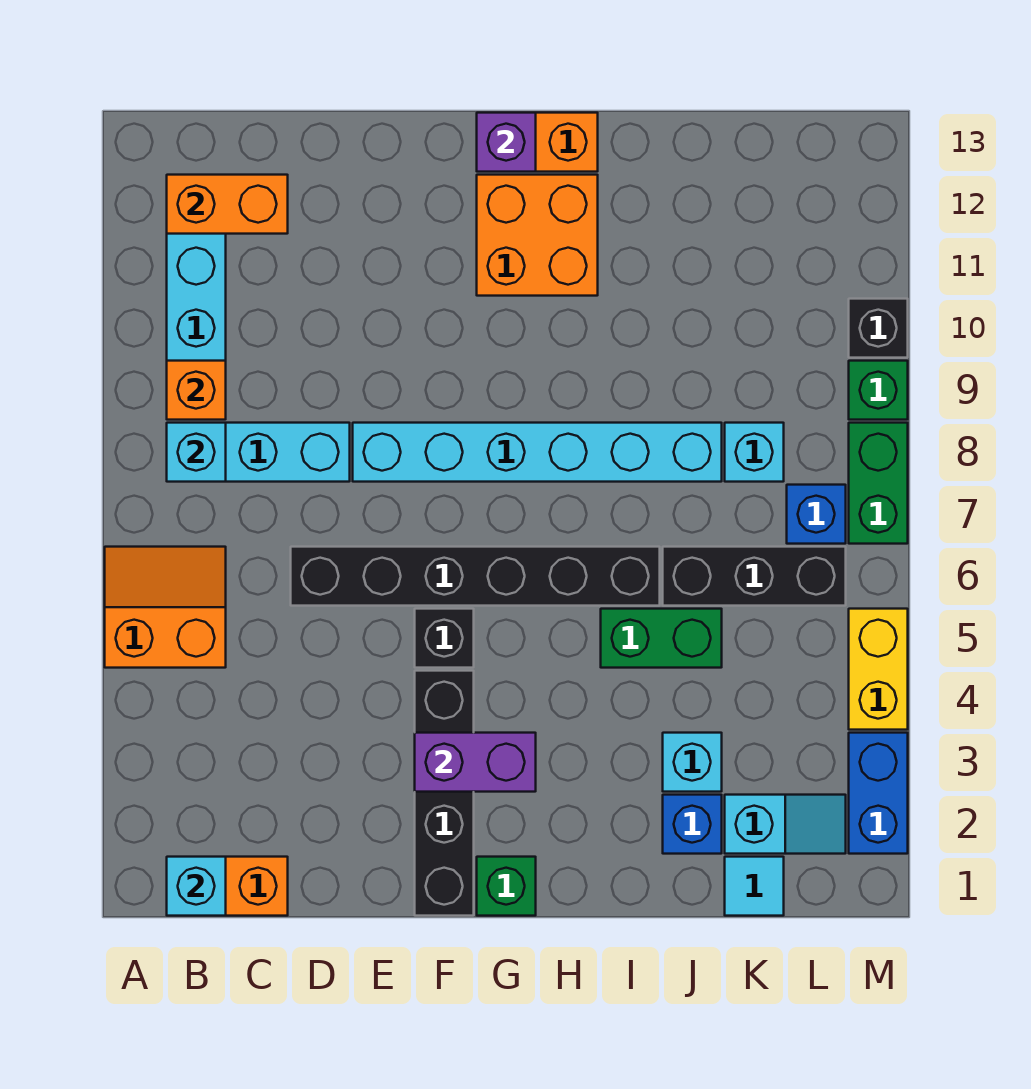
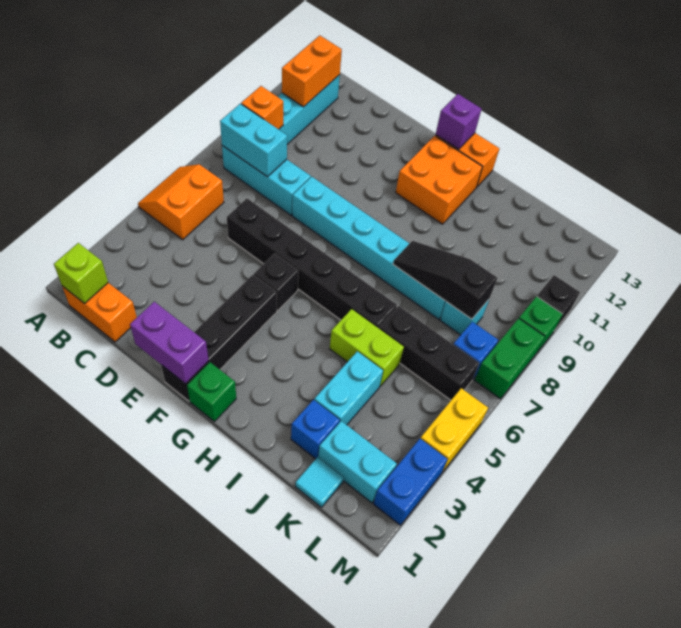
orange slope A5:B6 level 1 top 5 -> orange slope A5:B6 level 1 top B
cyan brick B1 level 2 -> lime brick B1 level 2
cyan brick B8 level 2 -> cyan brick B8:C8 level 2
orange brick B12:C12 level 2 -> orange brick B11:B12 level 2
purple brick F3:G3 level 2 -> purple brick E1:F1 level 2
green brick I5:J5 level 1 -> lime brick I5:J5 level 1
none -> black slope I8:K8 level 2 top K
cyan brick J3 level 1 -> cyan brick J3:J4 level 1
cyan slope K2:L2 level 1 top K -> cyan brick K2:L2 level 1

